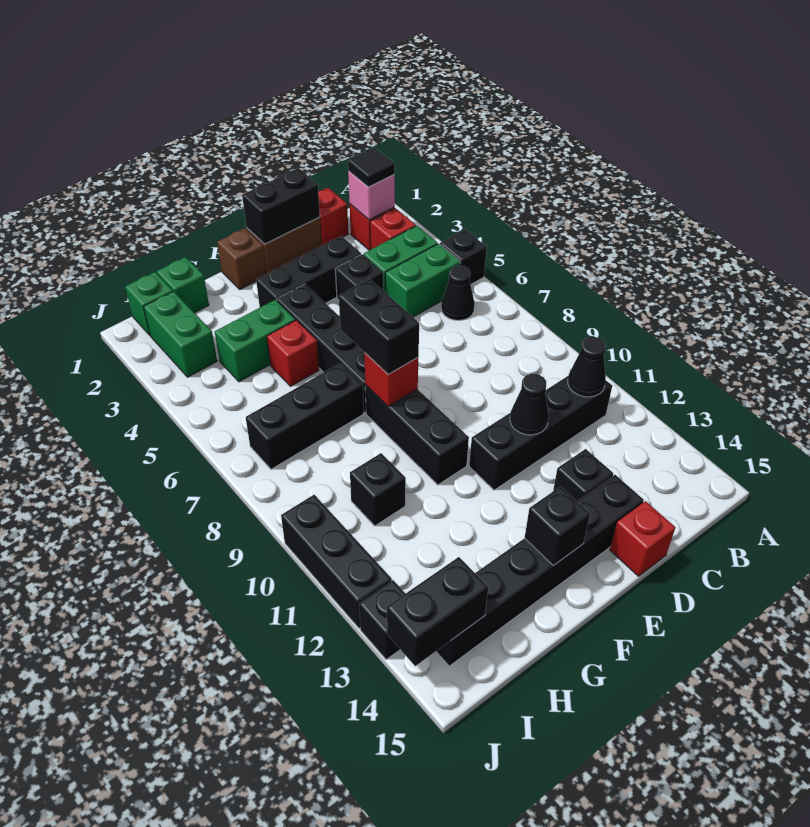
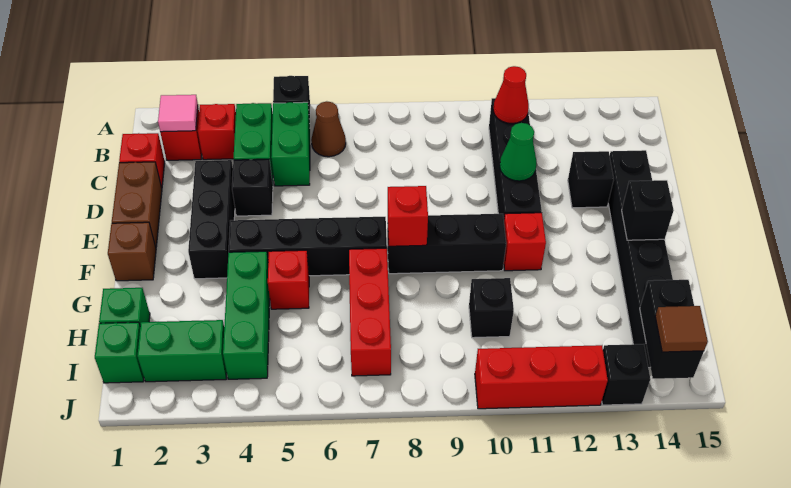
pink brick B2 level 2 -> pink tile B2 level 2
black tile B2 level 3 -> none
black cone B6 level 1 -> brown cone B6 level 1
black cone B11 level 2 -> red cone B11 level 2
black brick D1:E1 level 2 -> none
black cone D11 level 2 -> green cone D11 level 2
red brick D15 level 1 -> red brick F11 level 1
black brick F7:F8 level 3 -> none
green brick G4:H4 level 1 -> green brick G4:I4 level 1
black brick G7:I7 level 1 -> red brick G7:I7 level 1
black brick J10:J12 level 1 -> red brick J10:J12 level 1
none -> brown tile J14 level 3

